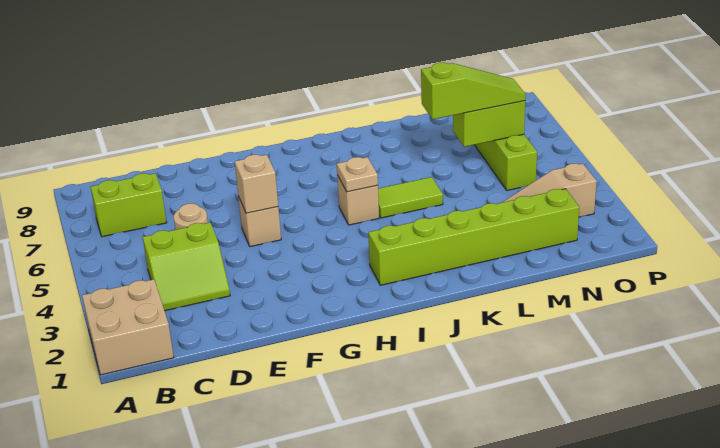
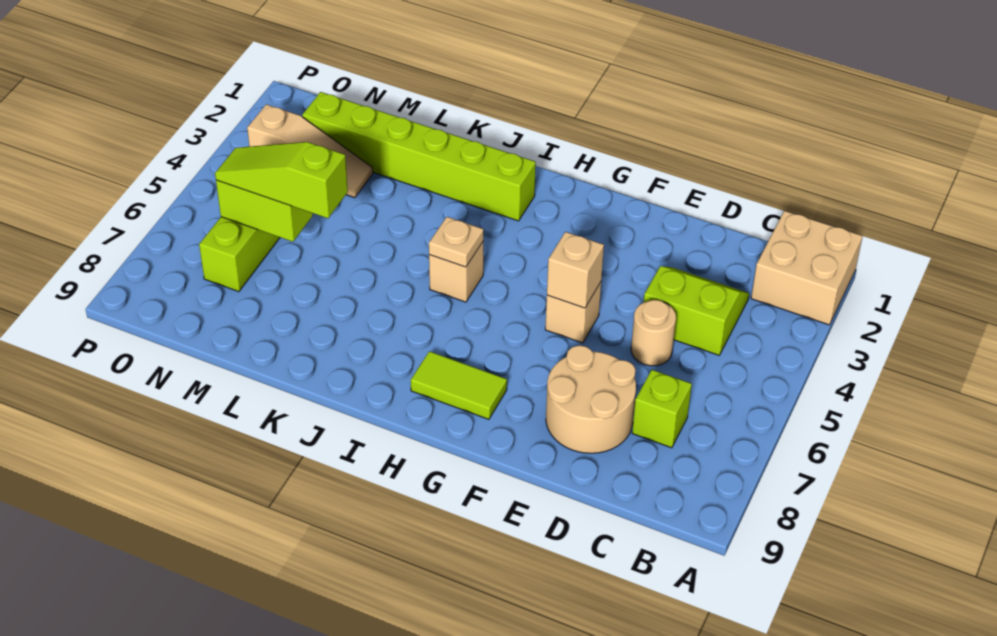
lime brick B7:C7 level 1 -> lime brick C7 level 1
none -> tan round brick D7:E8 level 1
lime tile J5:K5 level 1 -> lime tile G8:H8 level 1

